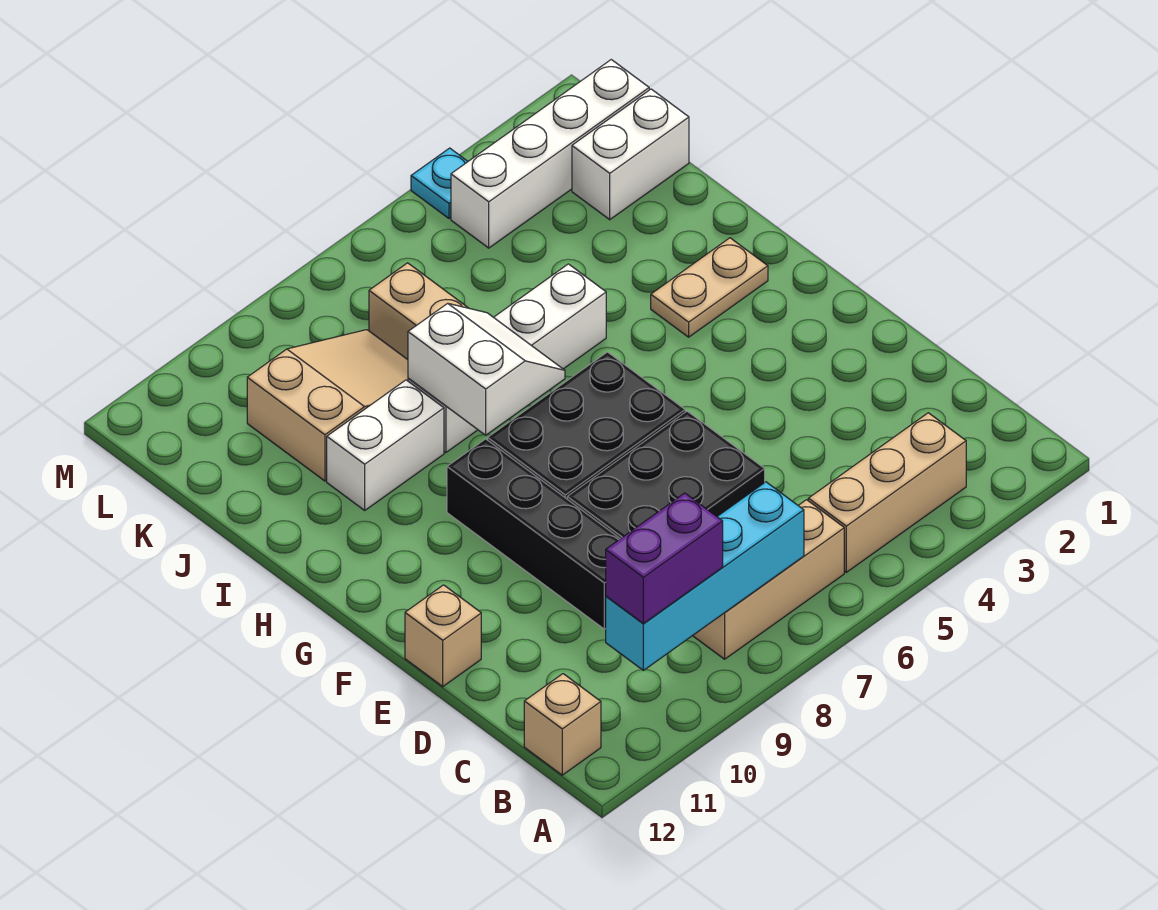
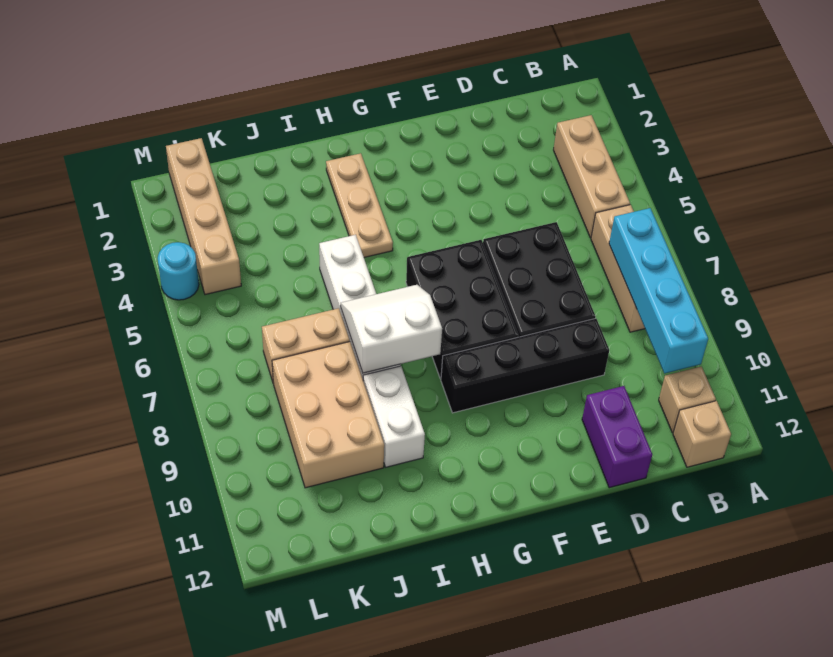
purple brick B9:B10 level 3 -> purple brick D11:D12 level 1
tan brick E12 level 1 -> tan brick B11 level 1
tan plate H2:H3 level 1 -> tan plate H2:H4 level 1
tan slope J8:K10 level 1 top 10 -> tan brick J8:K10 level 1
white brick K1:K2 level 1 -> none
white brick L1:L4 level 1 -> tan brick L1:L4 level 1
cyan plate M4 level 1 -> cyan round brick M4 level 1

